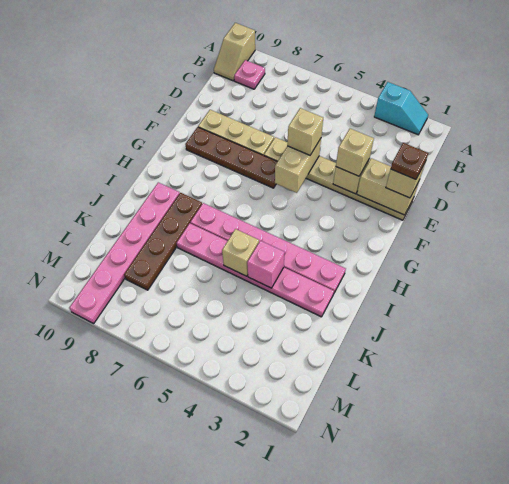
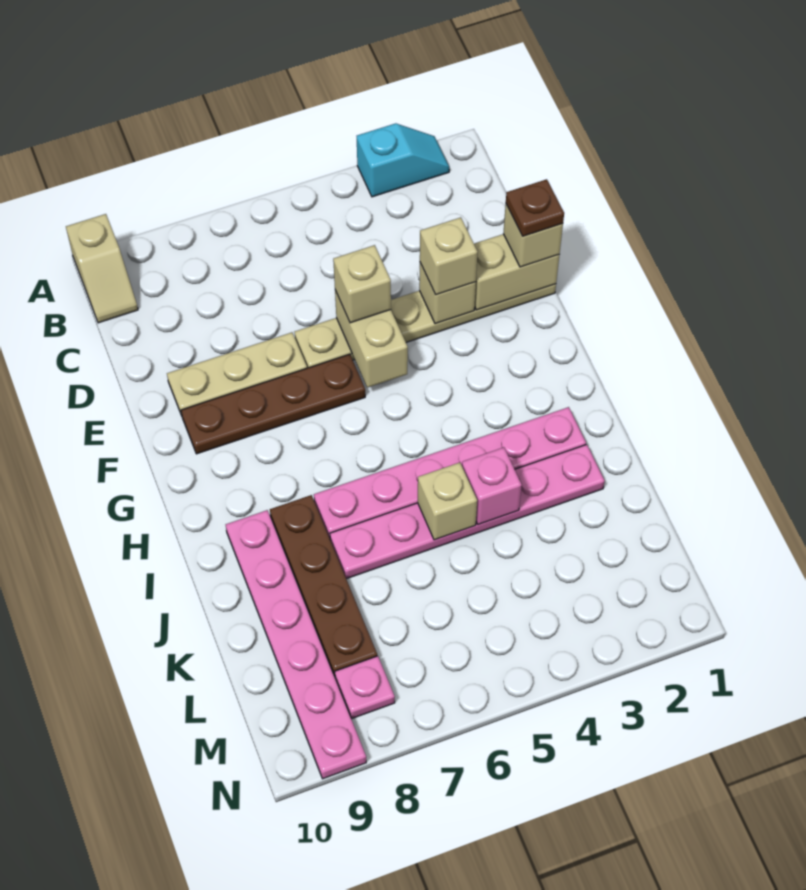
pink plate B9 level 1 -> pink plate M8 level 1

